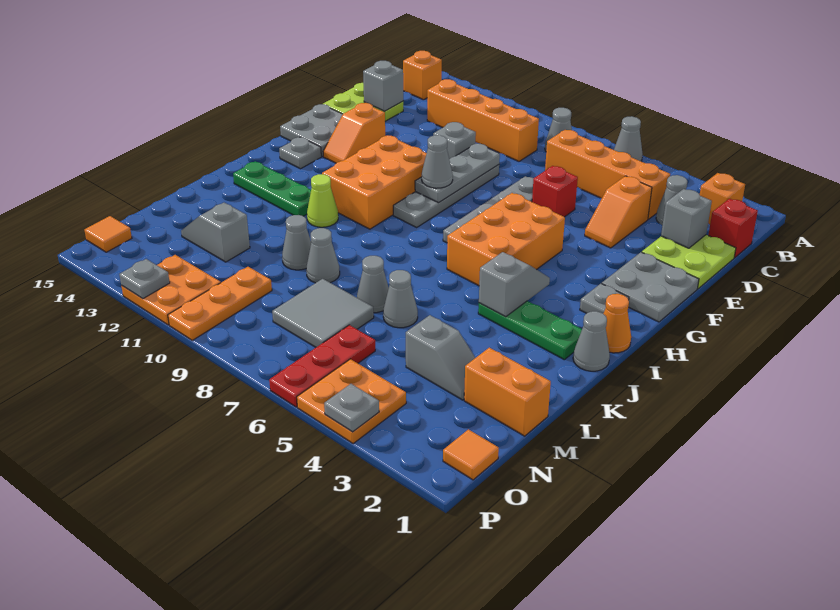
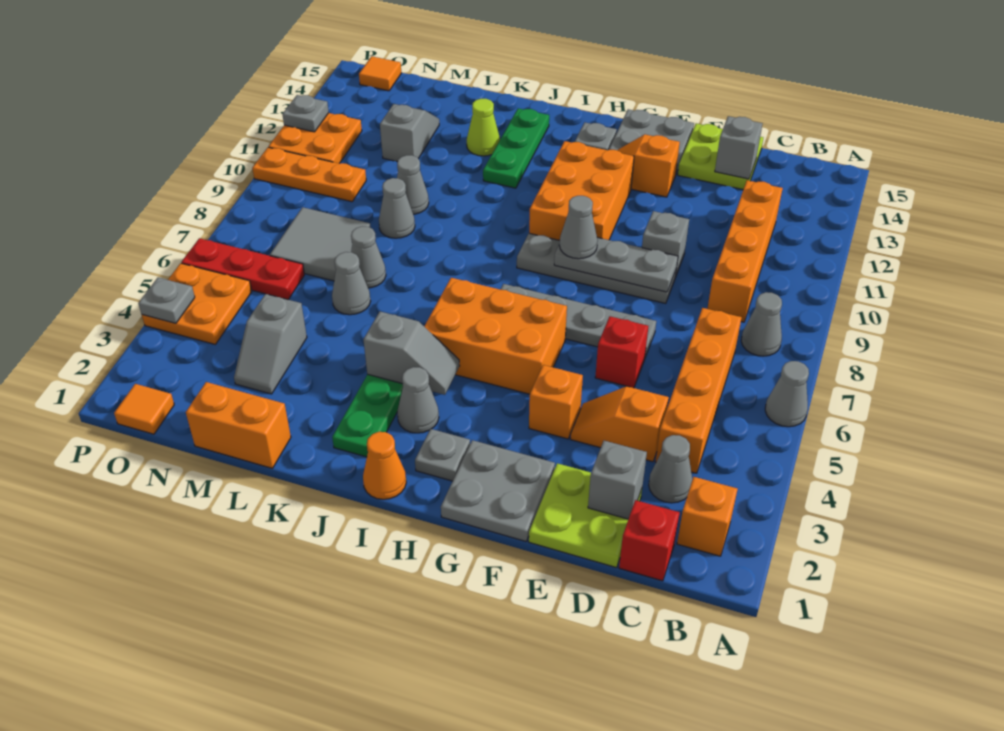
orange brick B14 level 1 -> orange brick F4 level 1
orange brick G10:I11 level 1 -> orange brick G10:H12 level 1
grey cone J1 level 1 -> grey cone I3 level 1
lime cone J11 level 1 -> lime cone K13 level 1
orange brick M1:M2 level 1 -> orange brick L1:M1 level 1

